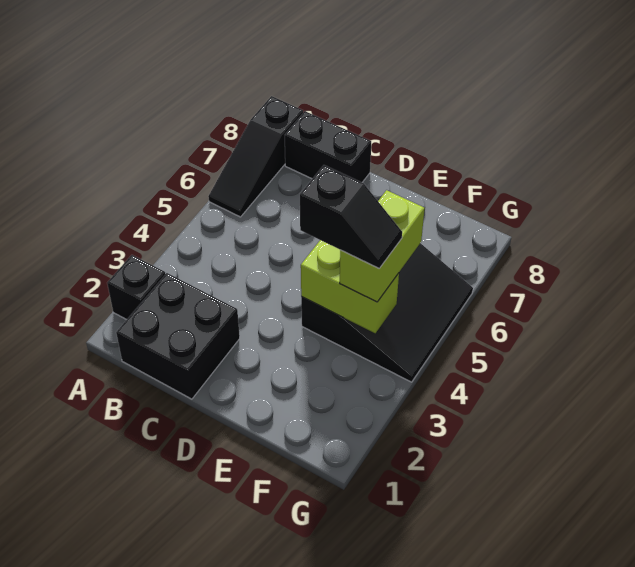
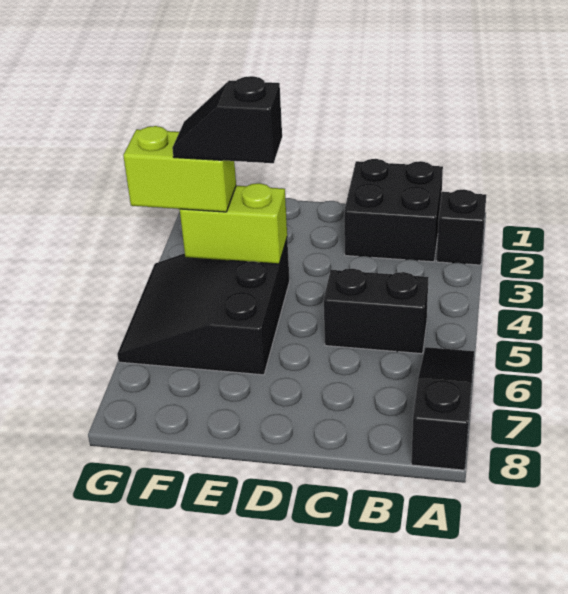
black brick B8:C8 level 1 -> black brick B5:C5 level 1
lime brick F4:F5 level 3 -> lime brick F4:G4 level 3

